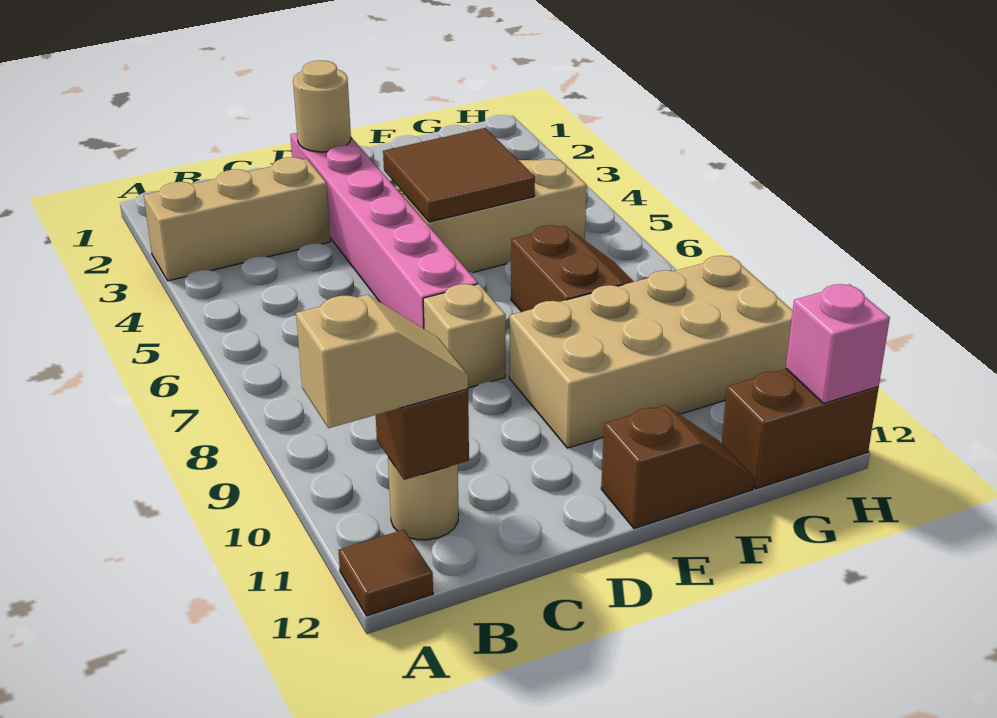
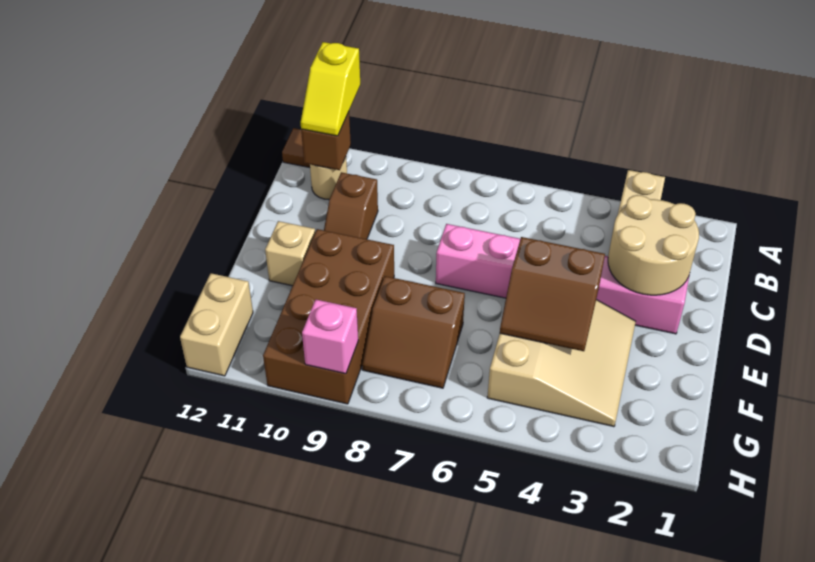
tan slope A11:B11 level 3 top A -> yellow slope A11:B11 level 3 top A
tan round brick D2 level 2 -> tan round brick C2:D3 level 2
tan brick D8 level 1 -> tan brick E11 level 1
brown tile E4:F5 level 2 -> brown slope E4:F5 level 2 top E
tan brick E9:H10 level 1 -> brown brick E9:H10 level 1
brown slope E12:F12 level 1 top E -> brown slope C10:D10 level 1 top C
brown brick G12:H12 level 1 -> tan brick G12:H12 level 1
pink brick H12 level 2 -> pink brick H9 level 2

